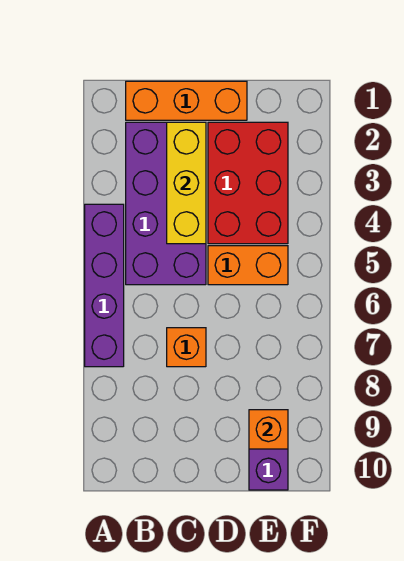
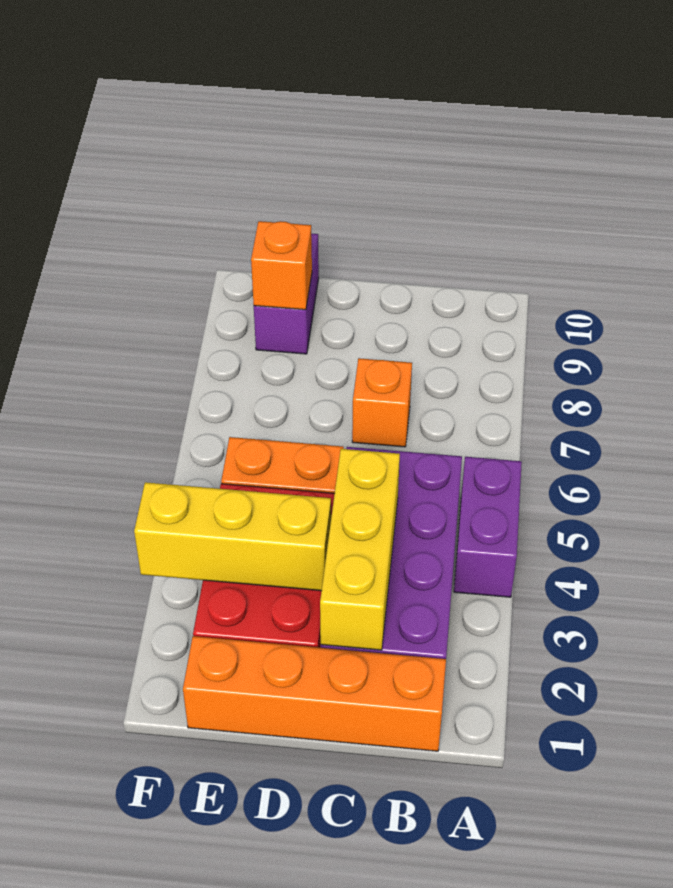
purple brick A4:A7 level 1 -> purple brick A4:A5 level 1
orange brick B1:D1 level 1 -> orange brick B1:E1 level 1
none -> yellow brick D3:F3 level 2

